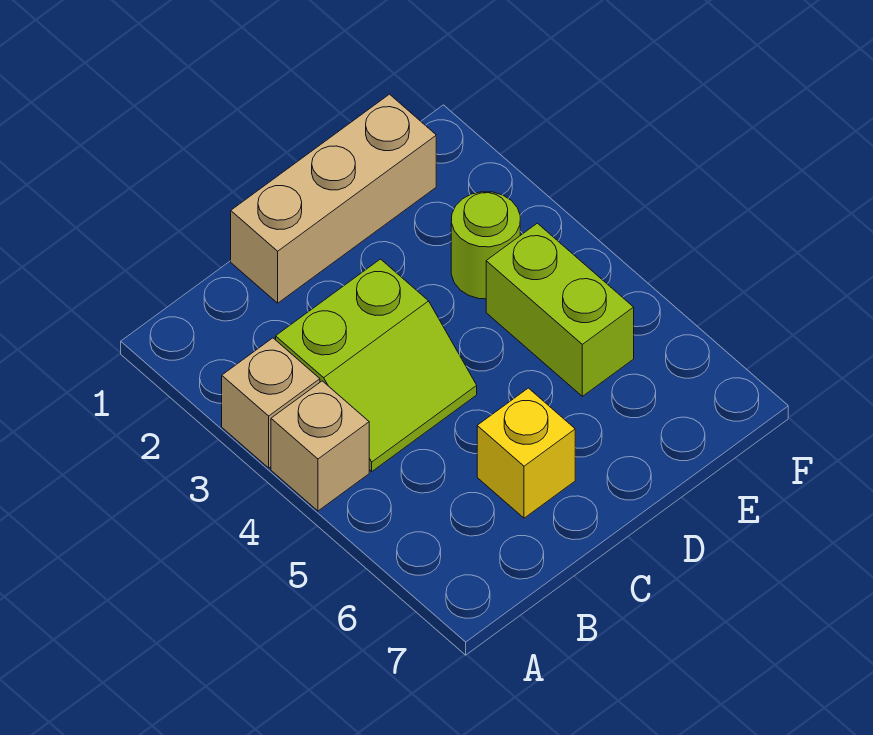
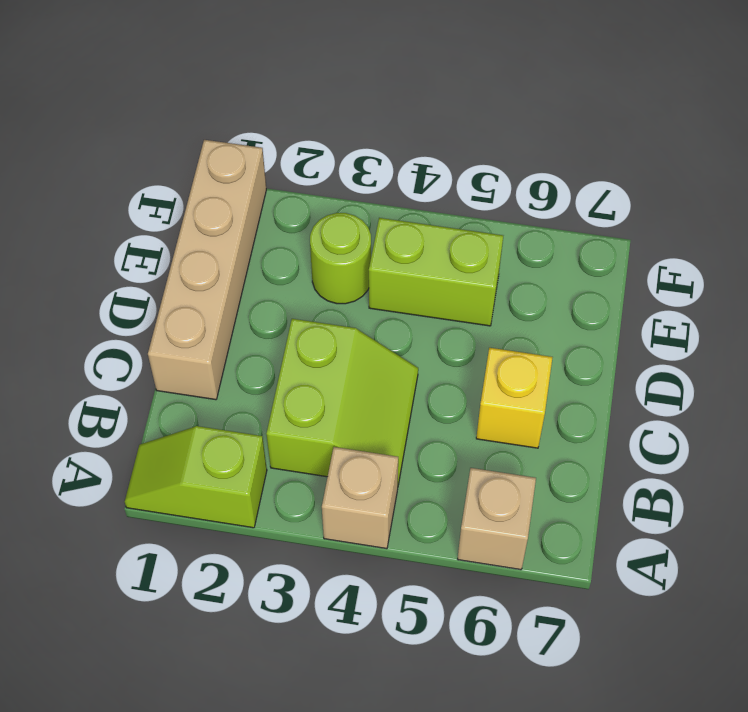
none -> lime slope A1:A2 level 1 top 2
tan brick A3 level 1 -> tan brick A6 level 1
tan brick C1:E1 level 1 -> tan brick C1:F1 level 1

